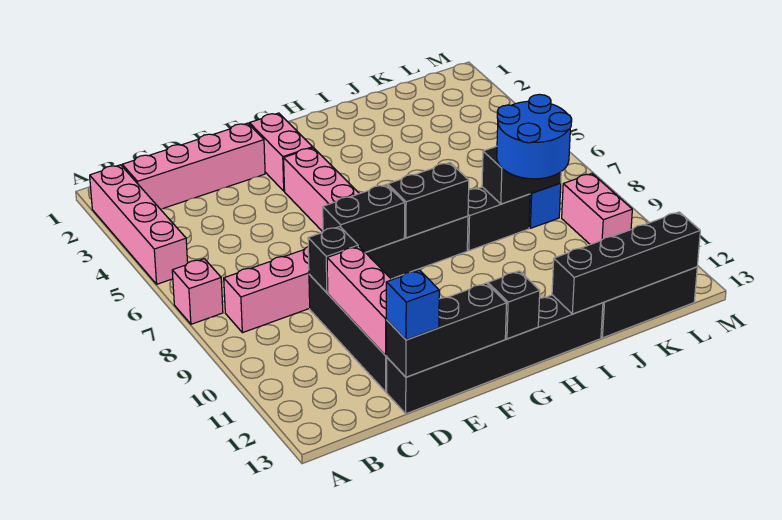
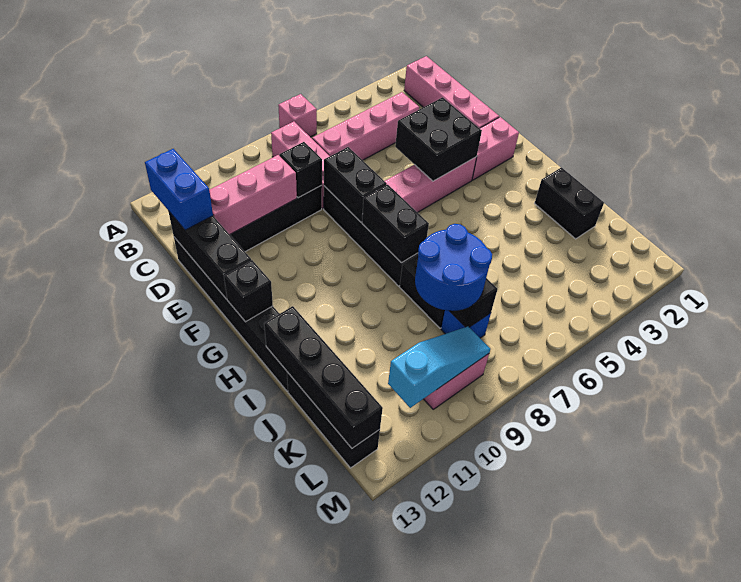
pink brick A2:A5 level 1 -> pink brick C4:C7 level 1
blue brick D13 level 3 -> blue brick C13:D13 level 3
none -> black brick E4:F5 level 2
none -> black brick I2:J2 level 1
none -> cyan slope L9:L11 level 2 top 11

